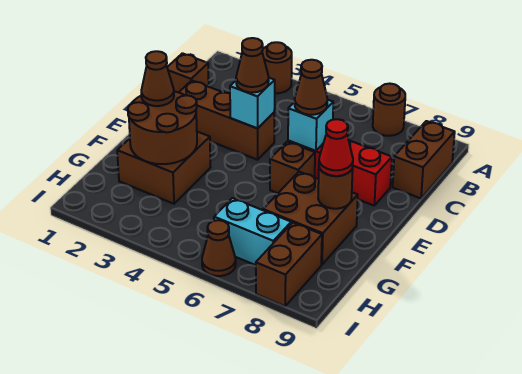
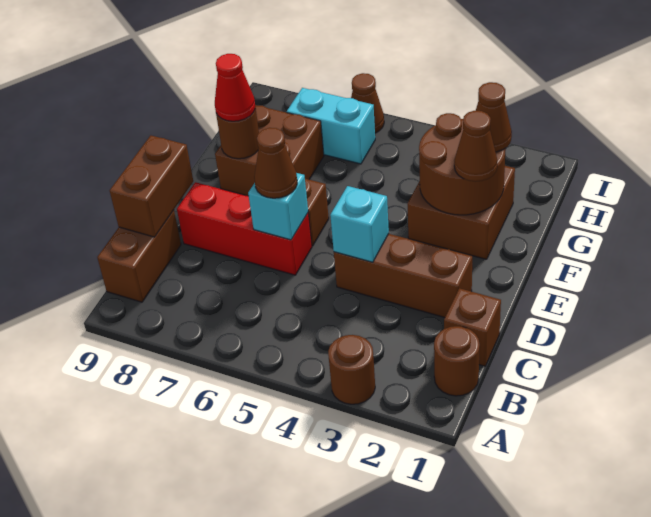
brown round brick A7 level 1 -> brown round brick B1 level 1
brown cone D4 level 3 -> brown cone G2 level 3
brown brick H8:I8 level 1 -> brown brick C9:D9 level 2

